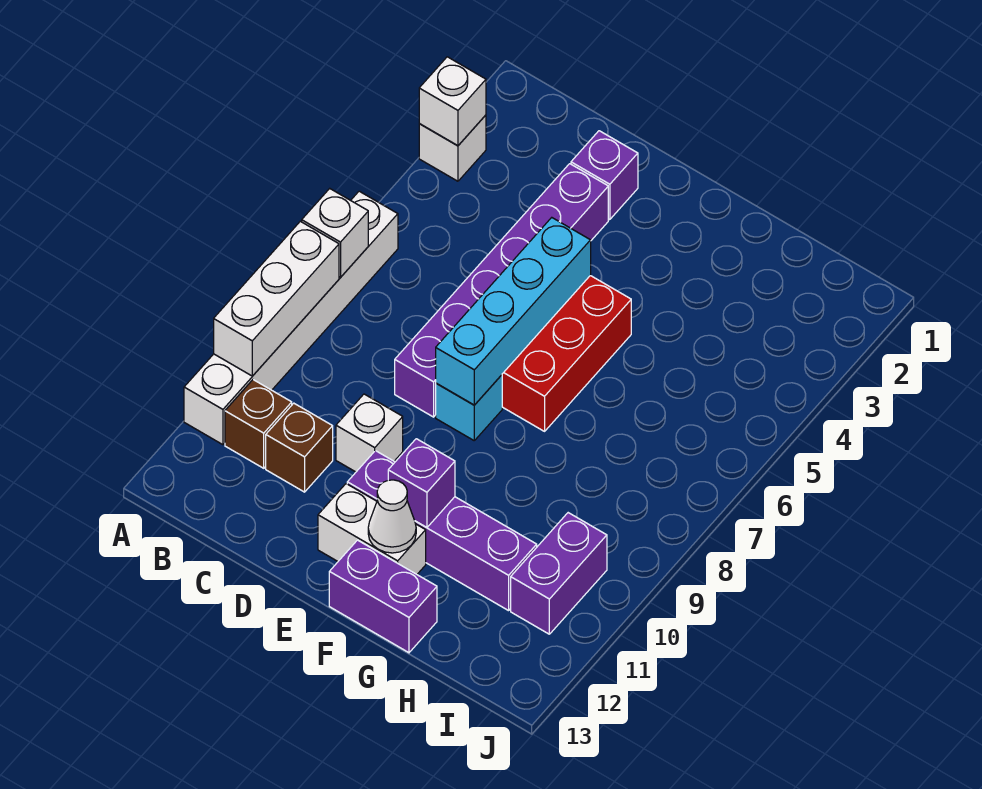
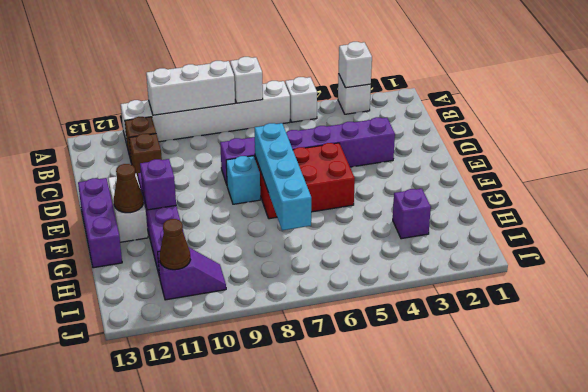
purple brick D2 level 1 -> purple brick H3 level 1
white brick D10 level 1 -> white brick A5 level 1
cyan brick E5:E8 level 2 -> cyan brick E7:H7 level 2
white cone F12 level 2 -> brown cone F12 level 2
purple brick F13:G13 level 1 -> purple brick E13:G13 level 1
purple brick I10:I11 level 1 -> purple slope I10:I11 level 1 top 11
none -> brown cone I11 level 2

